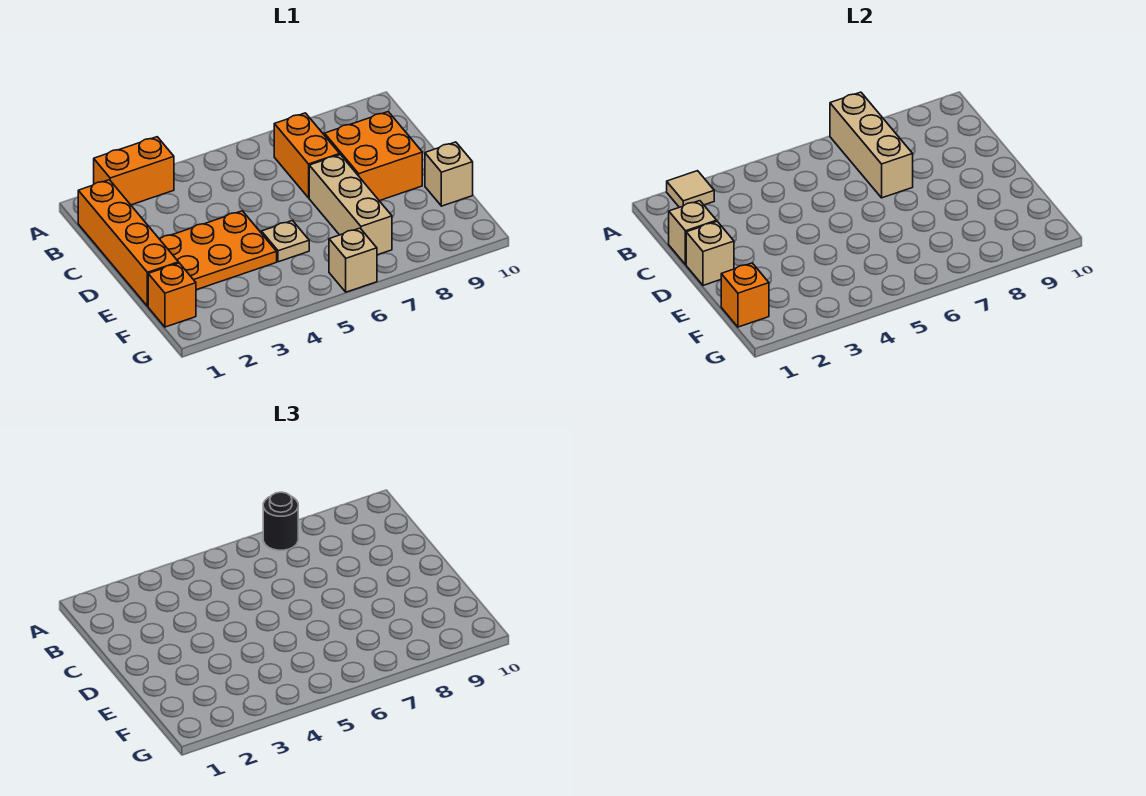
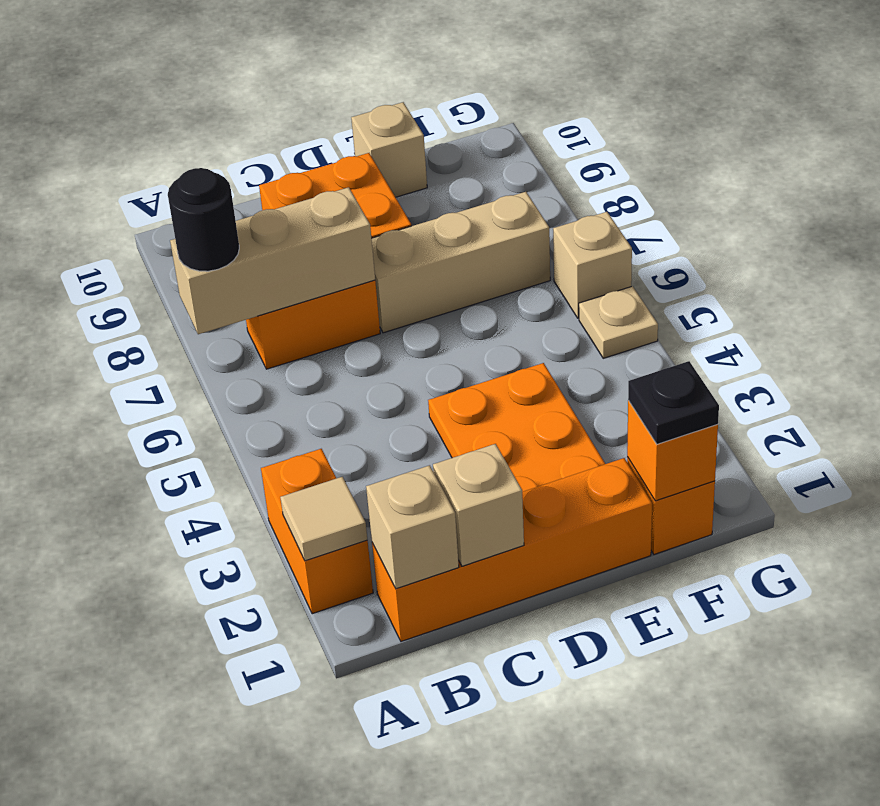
tan brick D1 level 2 -> tan brick B1 level 2
tan plate E5 level 1 -> tan plate G5 level 1
none -> black plate F1 level 3

